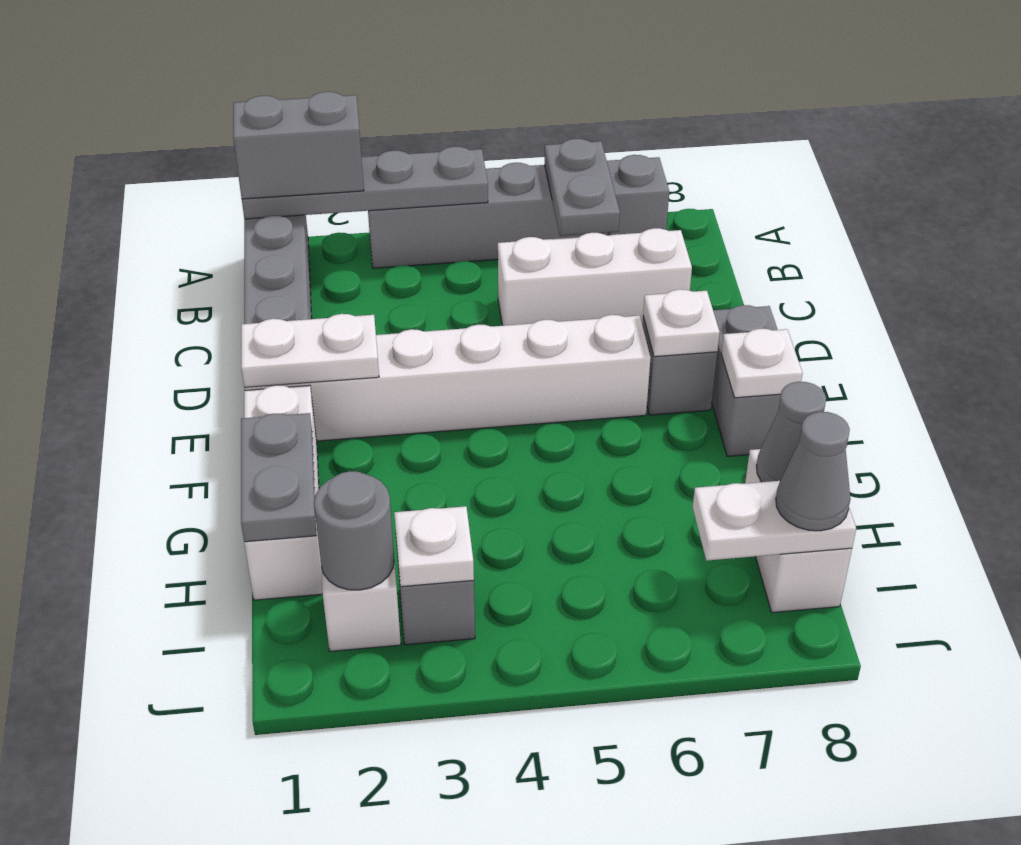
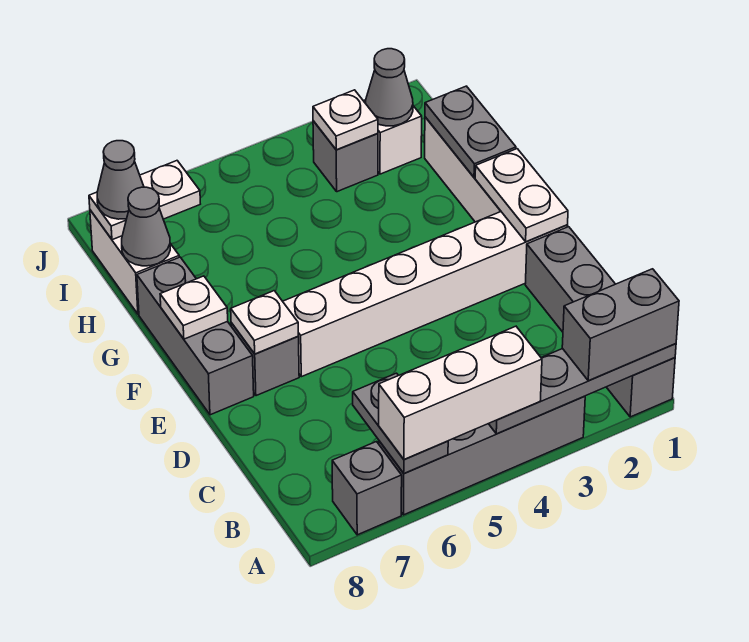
white brick C5:C7 level 1 -> white brick A4:A6 level 3
white plate E1:E2 level 2 -> white plate E1:F1 level 2
grey brick E8:F8 level 1 -> grey brick E8:G8 level 1
grey round brick I2 level 2 -> grey cone I2 level 2

